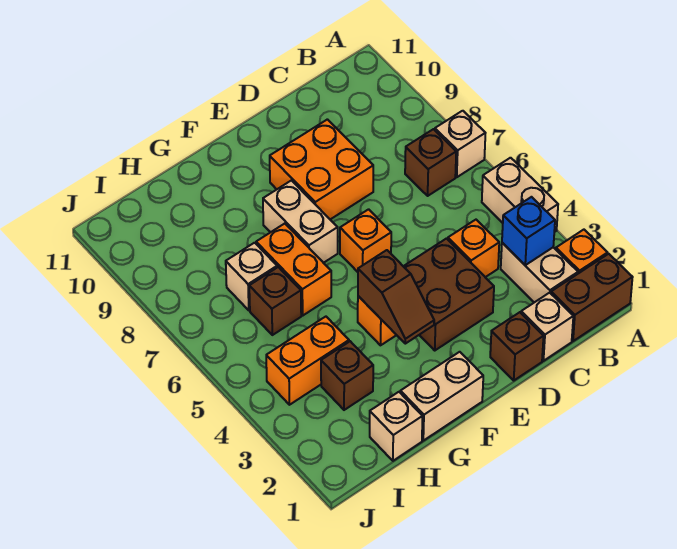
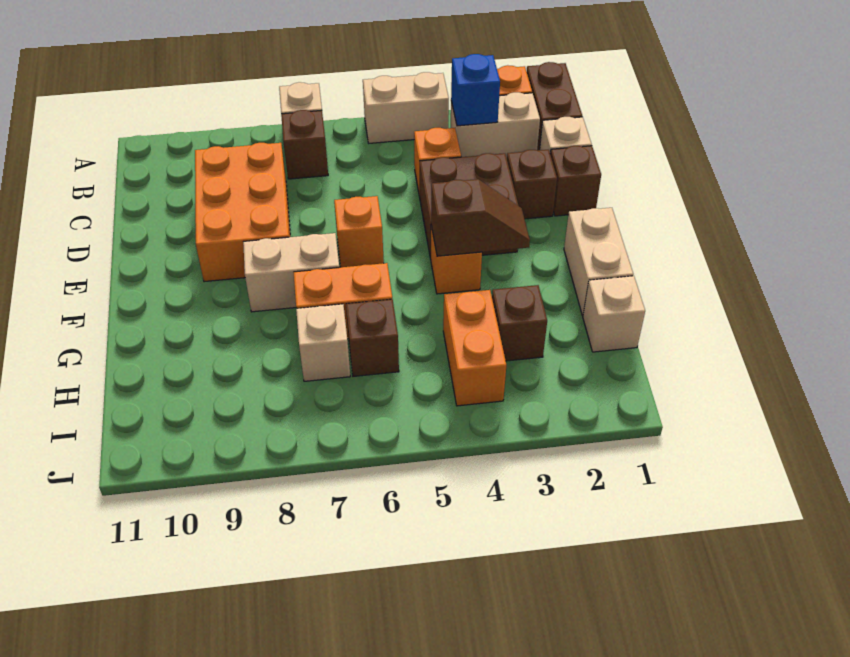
none -> brown brick D2 level 1
orange brick D8:E9 level 1 -> orange brick C8:E9 level 1

